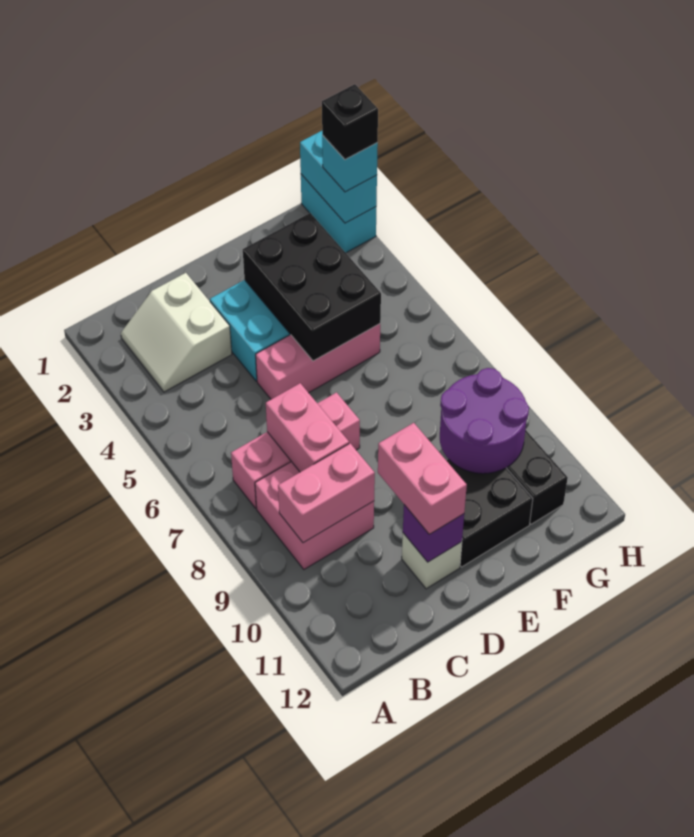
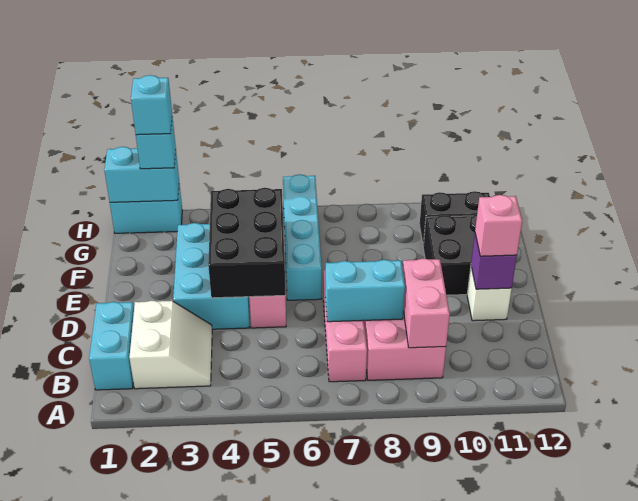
none -> cyan brick B1:C1 level 1
white slope B2:C3 level 1 top C -> white slope B2:C3 level 1 top 2
pink brick C7:C8 level 2 -> cyan brick C7:C8 level 2
pink brick D10:D11 level 3 -> pink brick D11 level 3
black brick E3:F5 level 2 -> black brick D4:F5 level 2
none -> cyan brick E6:H6 level 1
purple round brick F9:G10 level 2 -> none
black brick H2 level 4 -> cyan brick H2 level 4

